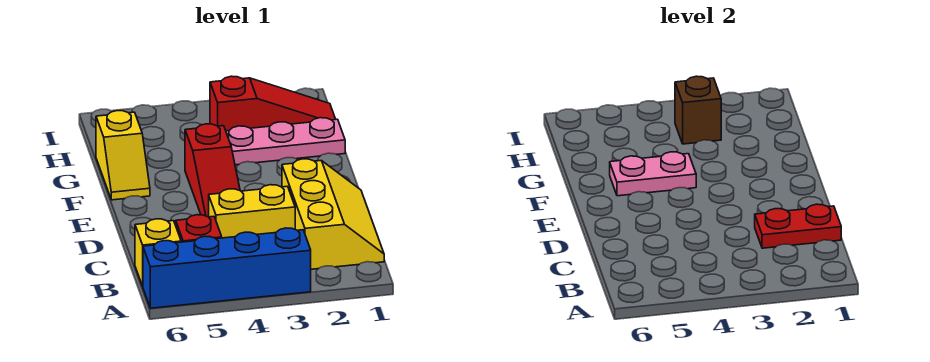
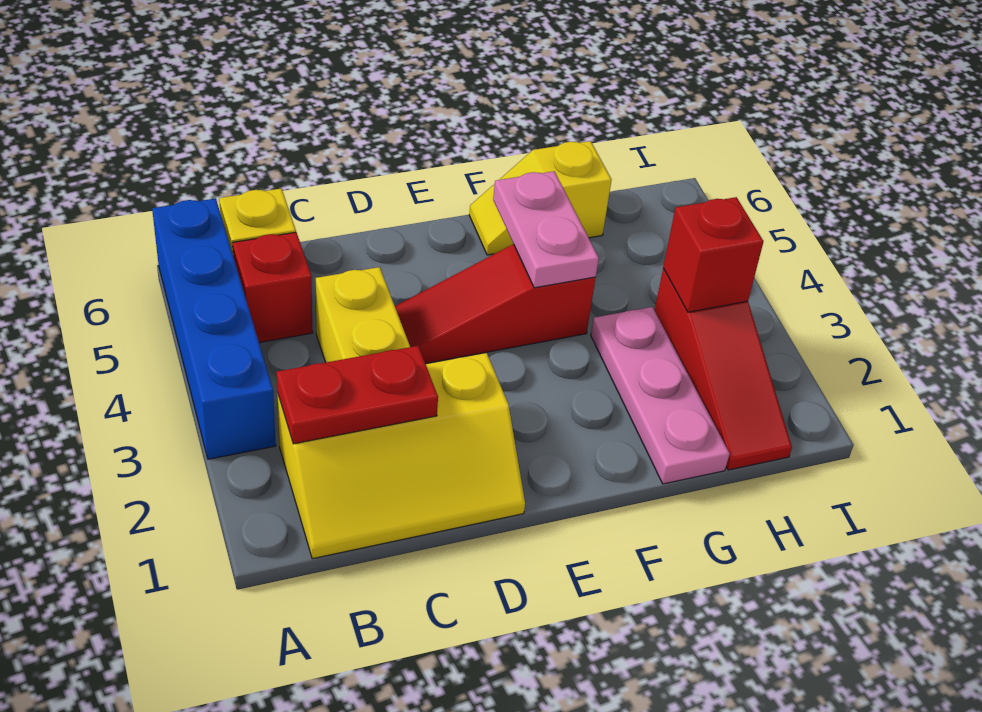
red plate C1:C2 level 2 -> red plate B2:C2 level 2
brown brick H3 level 2 -> red brick H3 level 2

